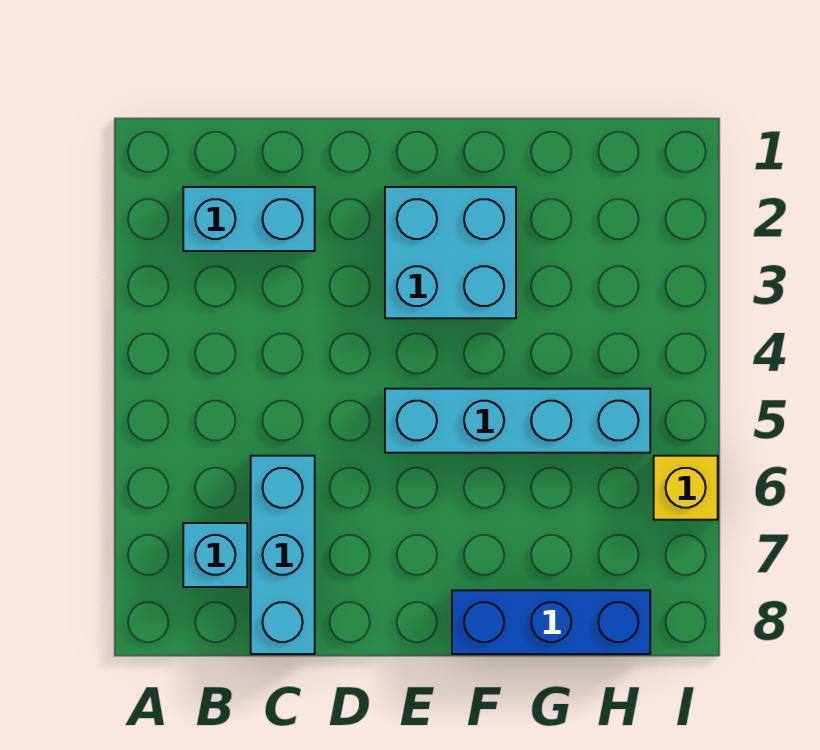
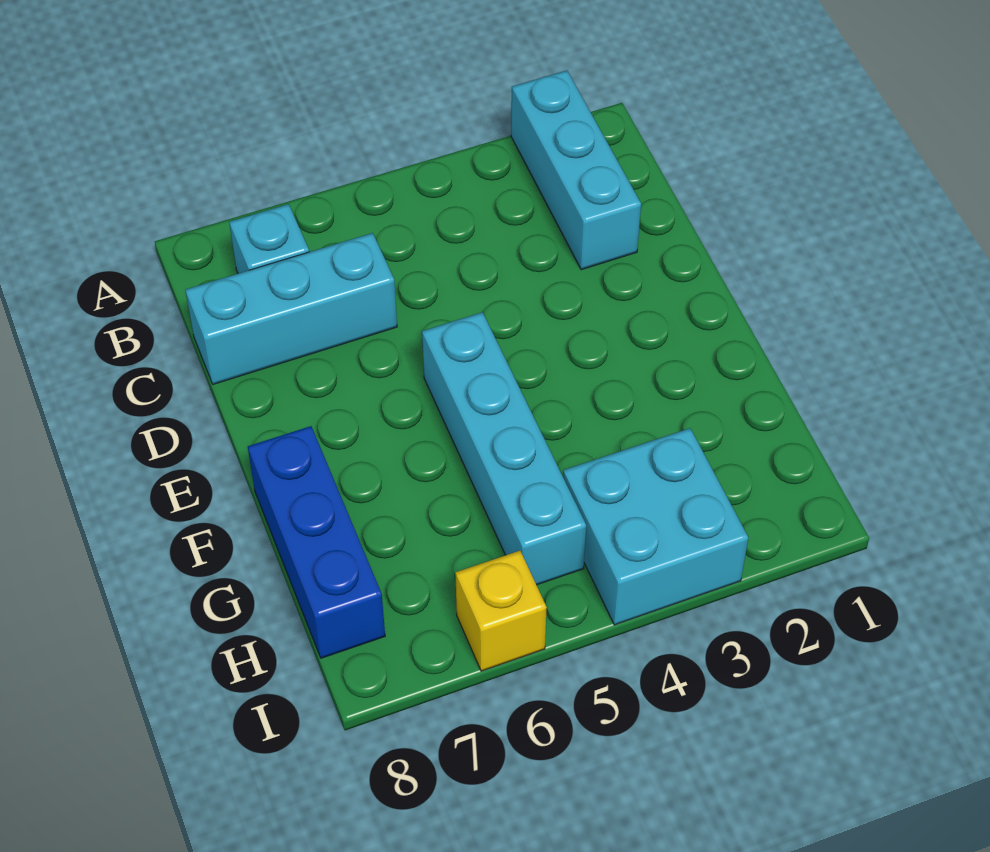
cyan brick B2:C2 level 1 -> cyan brick A2:C2 level 1
cyan brick E2:F3 level 1 -> cyan brick H3:I4 level 1

